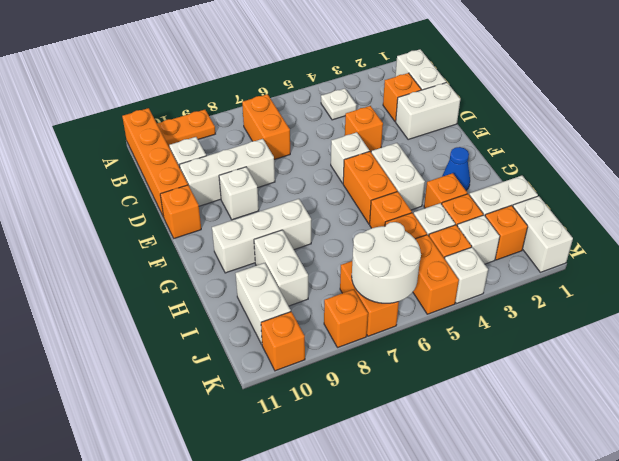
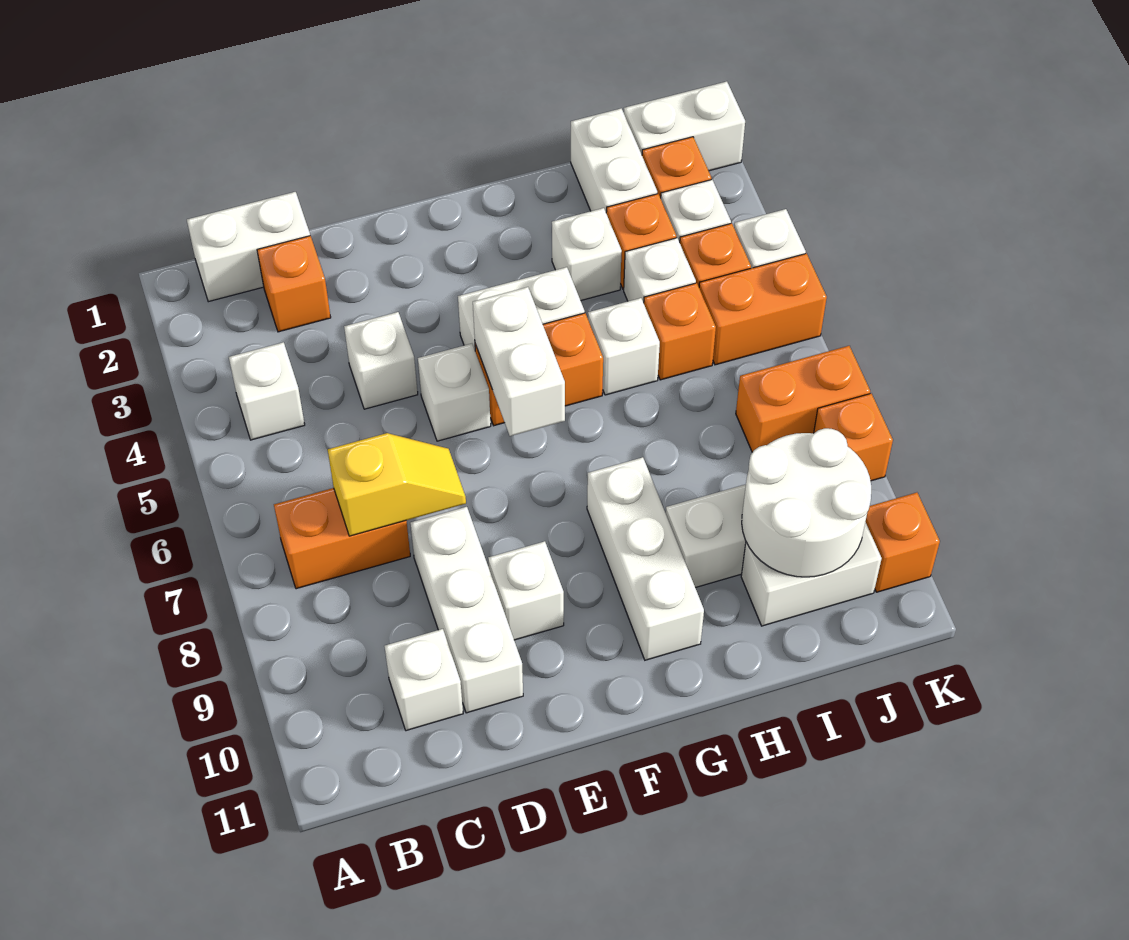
orange plate A9:A10 level 1 -> none
orange brick A11:D11 level 1 -> none
white plate B4 level 1 -> white brick B4 level 1
none -> yellow slope C7:D7 level 2 top C
white brick D1:D2 level 1 -> white brick F5:F6 level 2
orange brick D4 level 1 -> white brick D4 level 1
orange brick E11 level 1 -> none
blue cone G2 level 1 -> none
orange brick H3 level 1 -> white brick H3 level 1
orange brick H5 level 1 -> white brick H5 level 1
white round brick J6:K7 level 2 -> white round brick I9:J10 level 2

